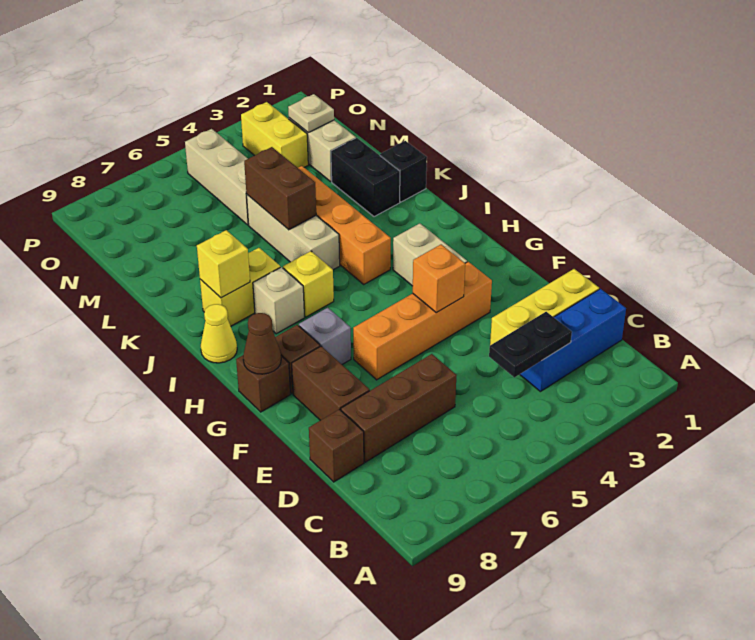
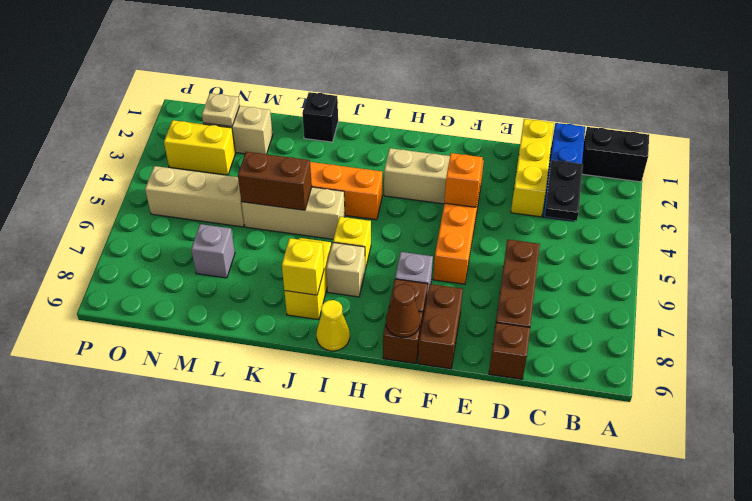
brown brick E8:F8 level 1 -> brown brick F8:F9 level 1
black brick K2:L2 level 1 -> black brick A1:B1 level 1
none -> grey brick M7 level 1

